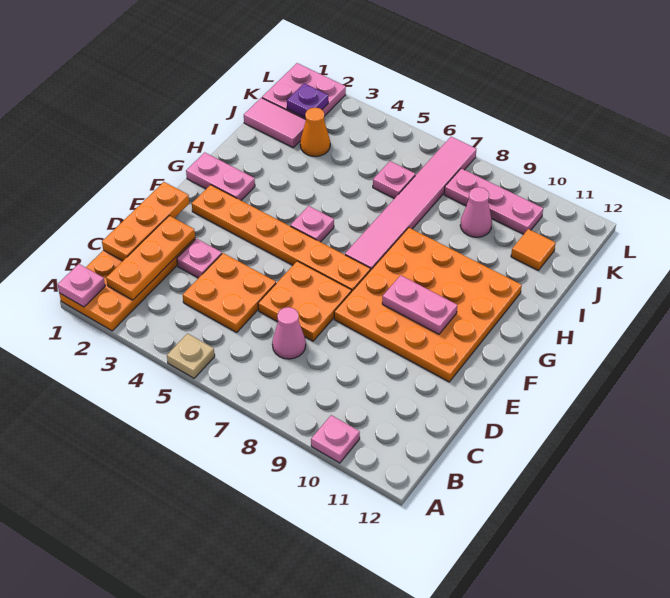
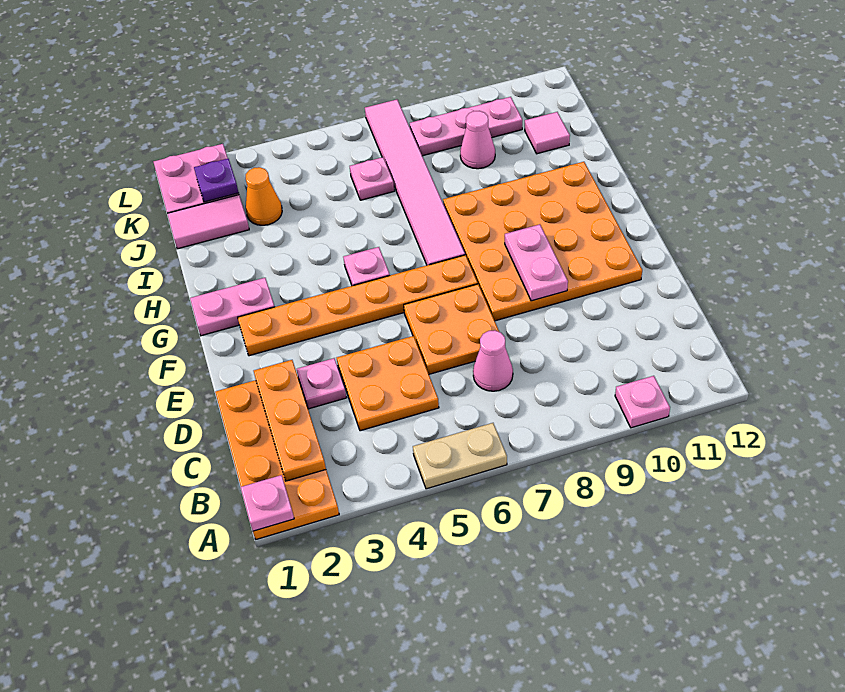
tan plate A5 level 1 -> tan plate A5:A6 level 1
orange plate C1:E1 level 2 -> none
pink plate F9:F10 level 2 -> pink plate E9:F9 level 2
orange tile J11 level 1 -> pink tile J11 level 1

